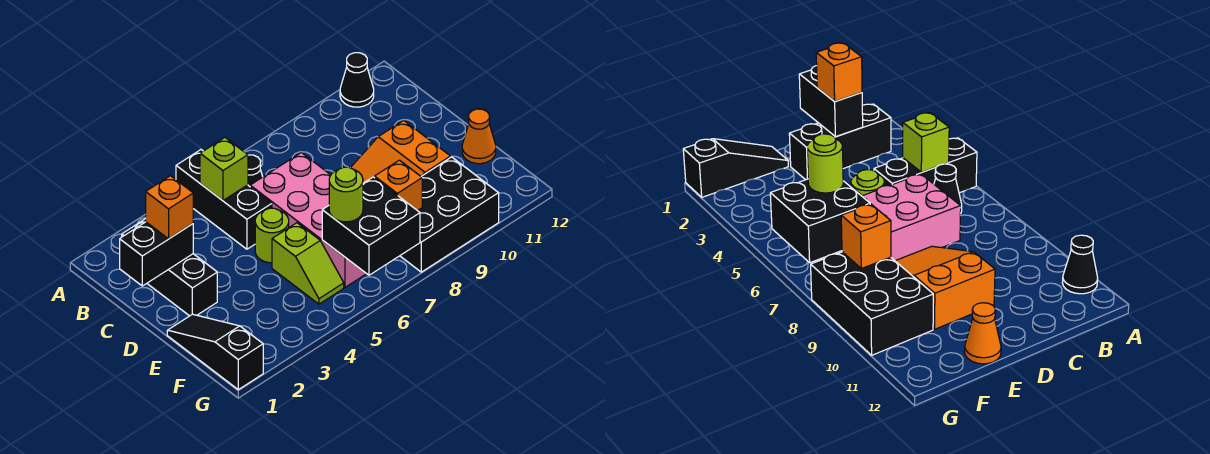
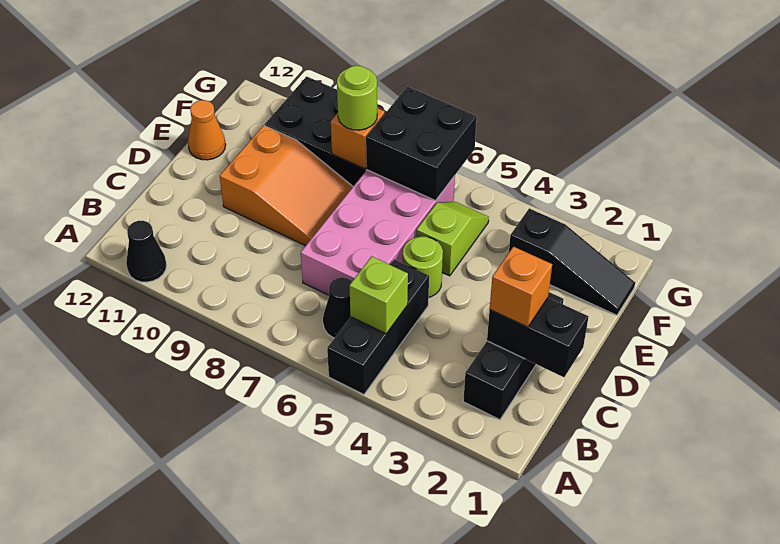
black slope E1:G1 level 1 top G -> black slope F1:F3 level 1 top 3
lime round brick F6 level 3 -> lime round brick F8 level 3

